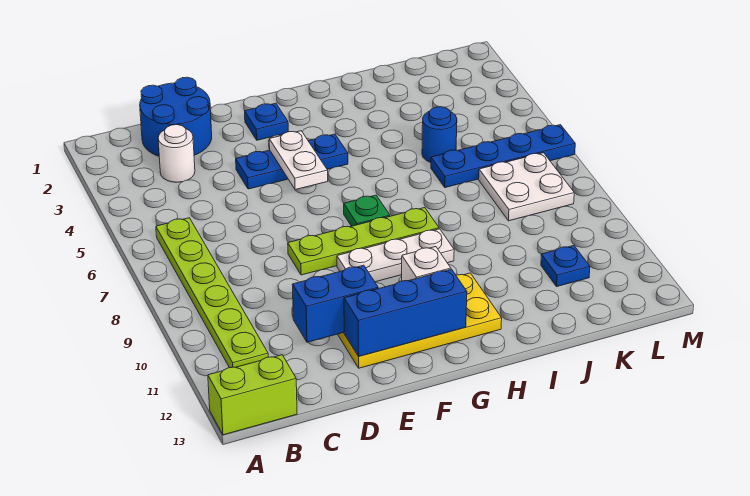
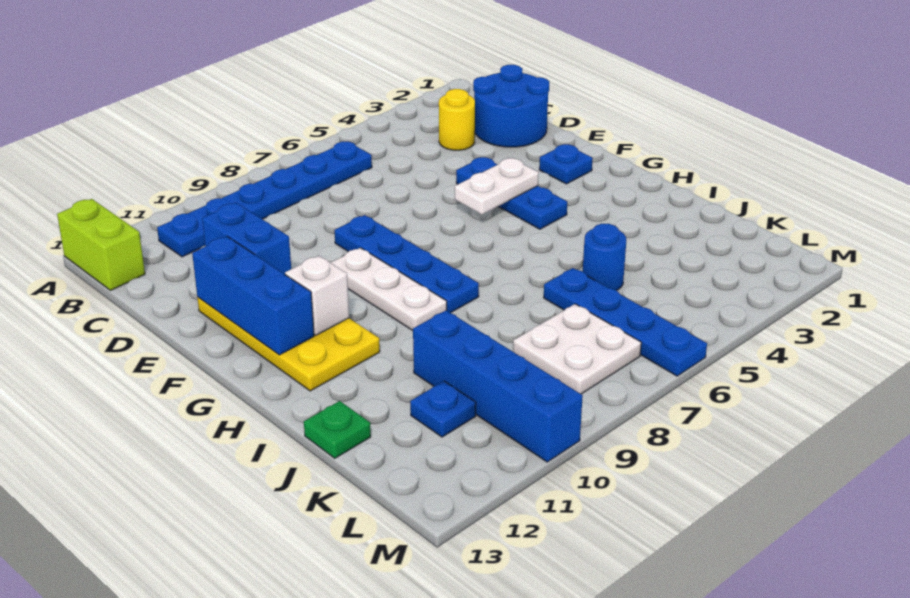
lime plate B6:B11 level 1 -> blue plate B6:B11 level 1
white round brick C3 level 1 -> yellow round brick C3 level 1
lime plate E8:H8 level 1 -> blue plate E8:H8 level 1
green plate G7 level 1 -> green plate J13 level 1
none -> blue brick J10:M10 level 1

